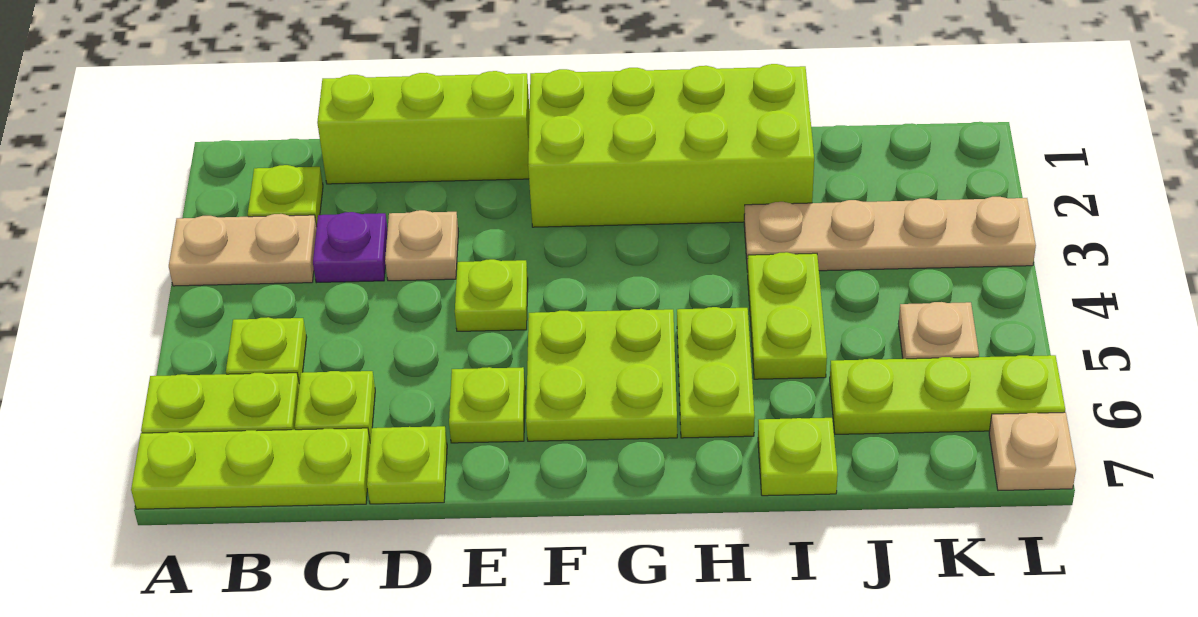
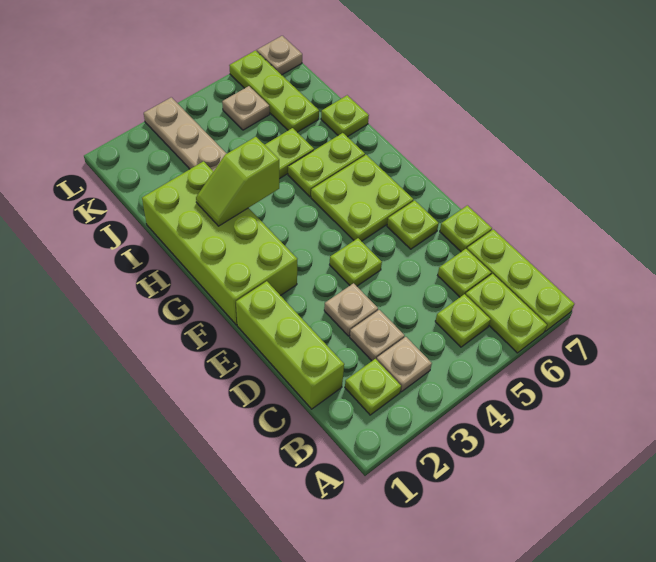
tan plate A3:B3 level 1 -> tan plate B3 level 1
purple plate C3 level 1 -> tan plate C3 level 1
none -> lime slope H2:H3 level 2 top 3

